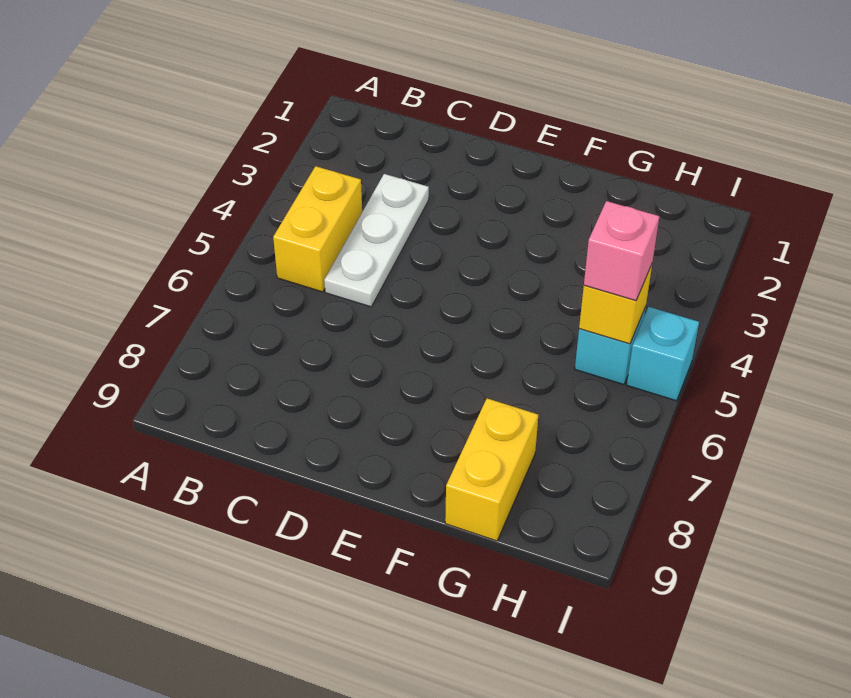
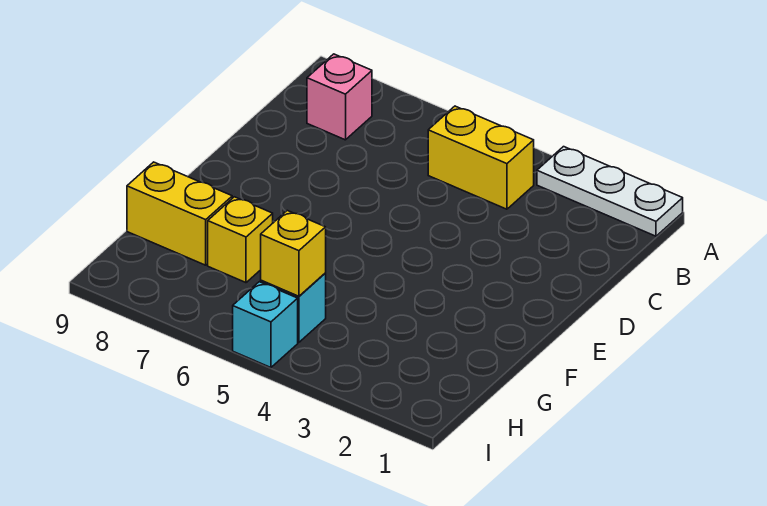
white plate C3:C5 level 1 -> white plate A1:A3 level 1
none -> yellow brick G7 level 1
pink brick H5 level 3 -> pink brick B8 level 1

